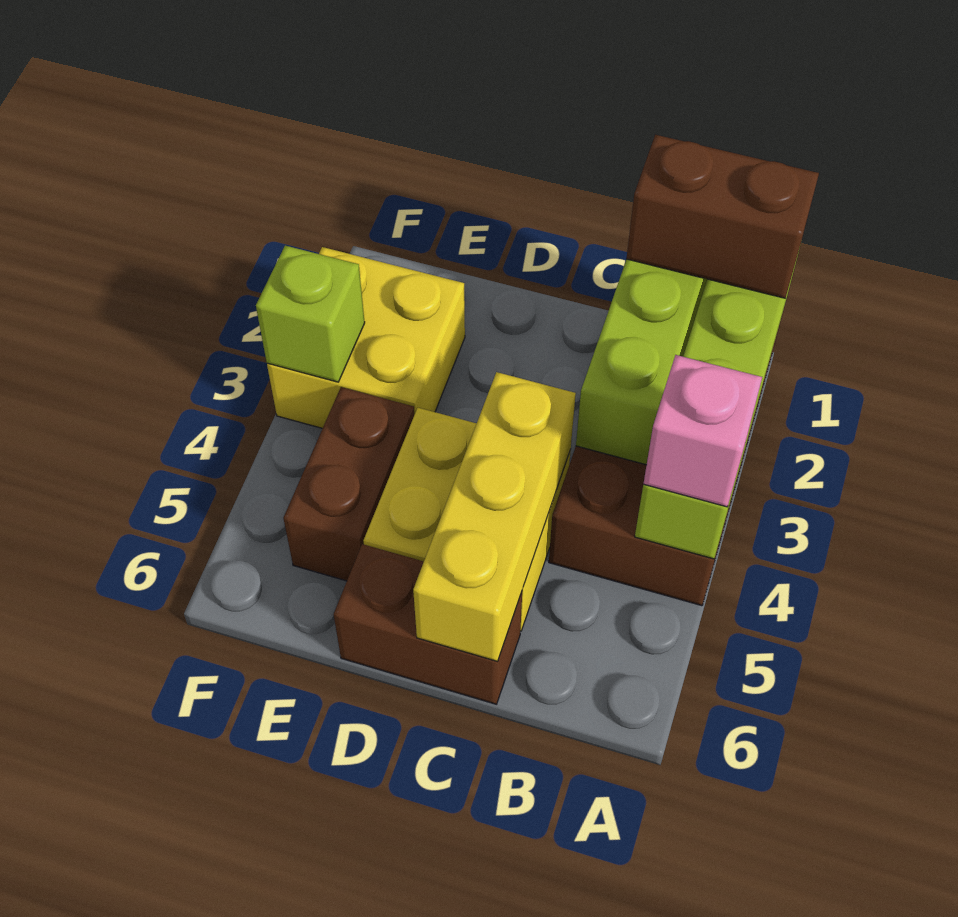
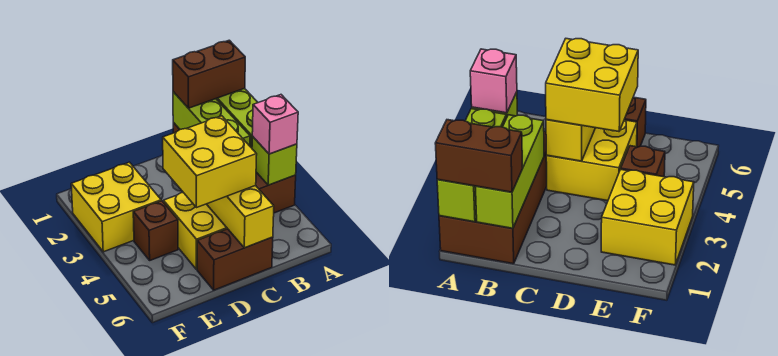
none -> yellow brick C4:D5 level 3
brown brick E4:E5 level 1 -> brown brick E4 level 1
lime brick F3 level 2 -> none

